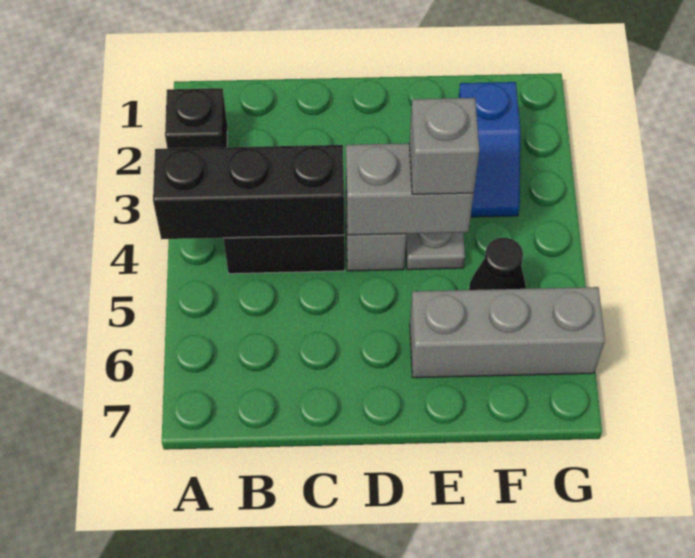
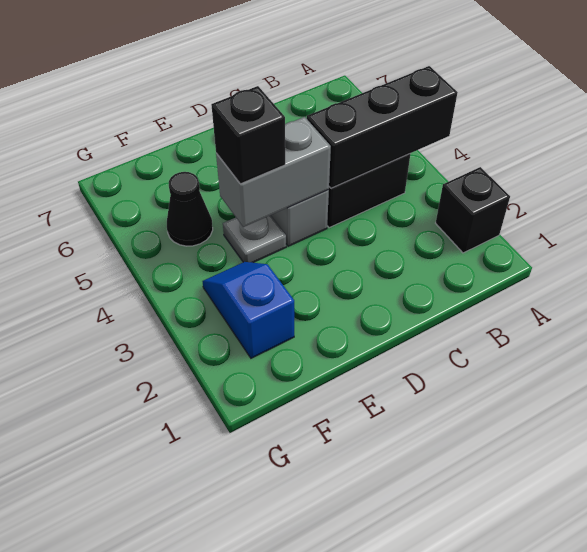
grey brick E4 level 3 -> black brick E4 level 3
grey brick E6:G6 level 1 -> none

